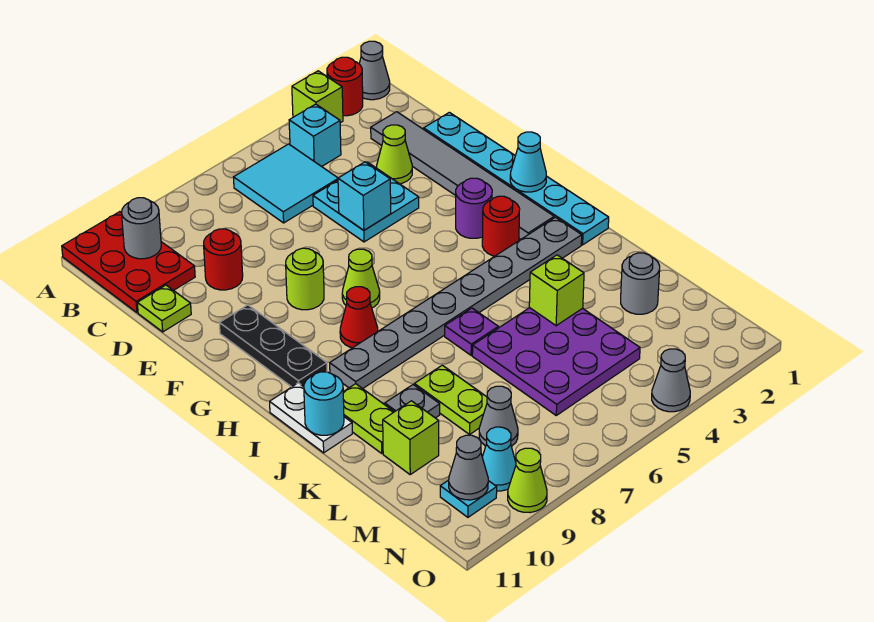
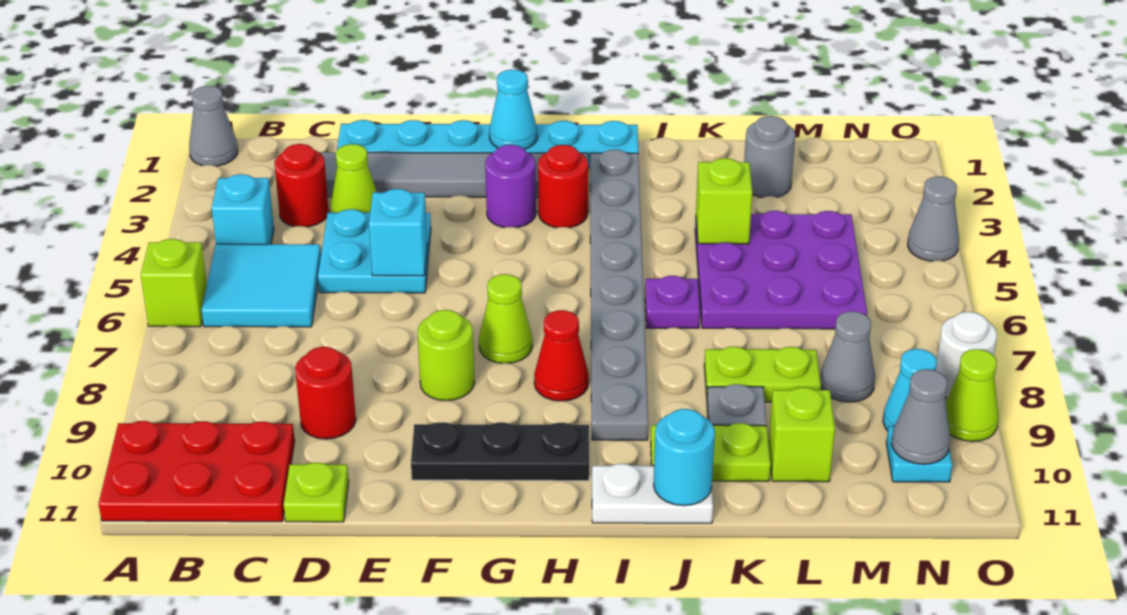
red round brick A2 level 1 -> red round brick C3 level 1
lime brick A3 level 1 -> lime brick A6 level 1
grey round brick B10 level 2 -> none
none -> white round brick O8 level 1

